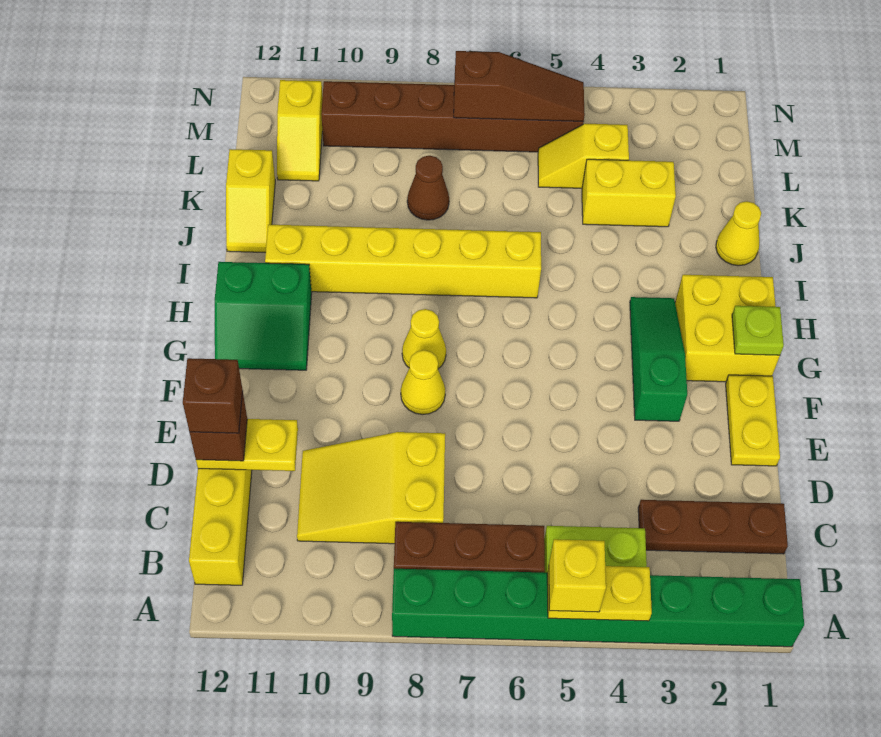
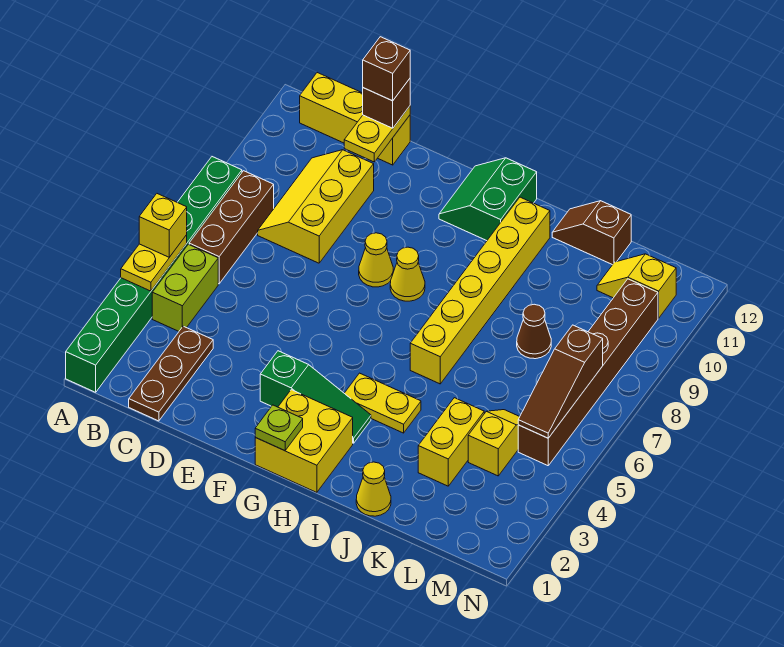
yellow slope C8:D10 level 1 top 8 -> yellow slope C8:D10 level 1 top D
yellow plate E1:F1 level 1 -> yellow plate H4:I4 level 1
yellow slope J12:K12 level 1 top K -> brown slope J12:K12 level 1 top K

